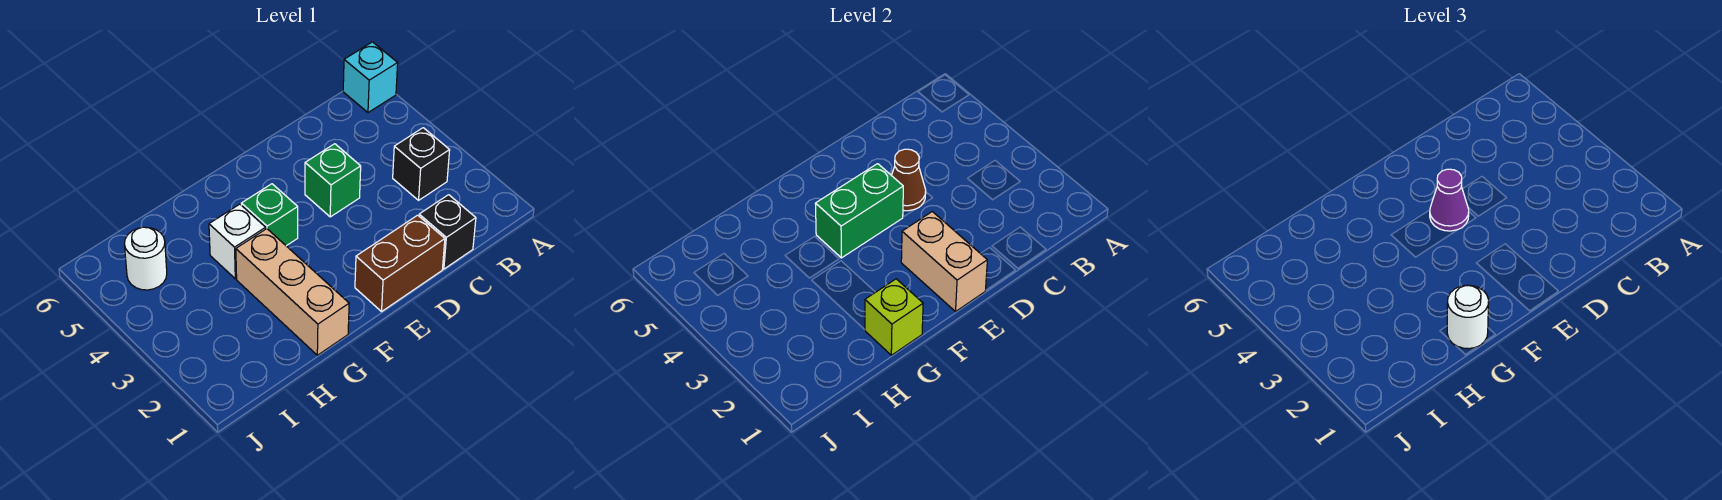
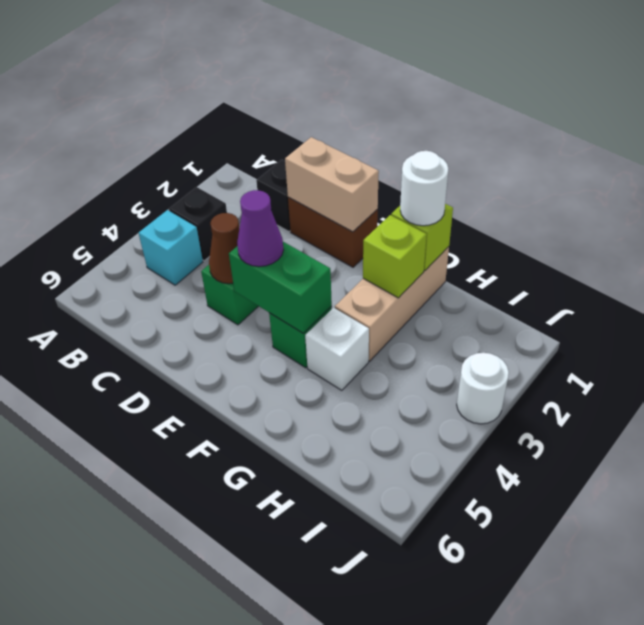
cyan brick A6 level 1 -> cyan brick B4 level 1
tan brick E1:E2 level 2 -> tan brick D1:E1 level 2
none -> lime brick G2 level 2
white round brick I5 level 1 -> white round brick J3 level 1

